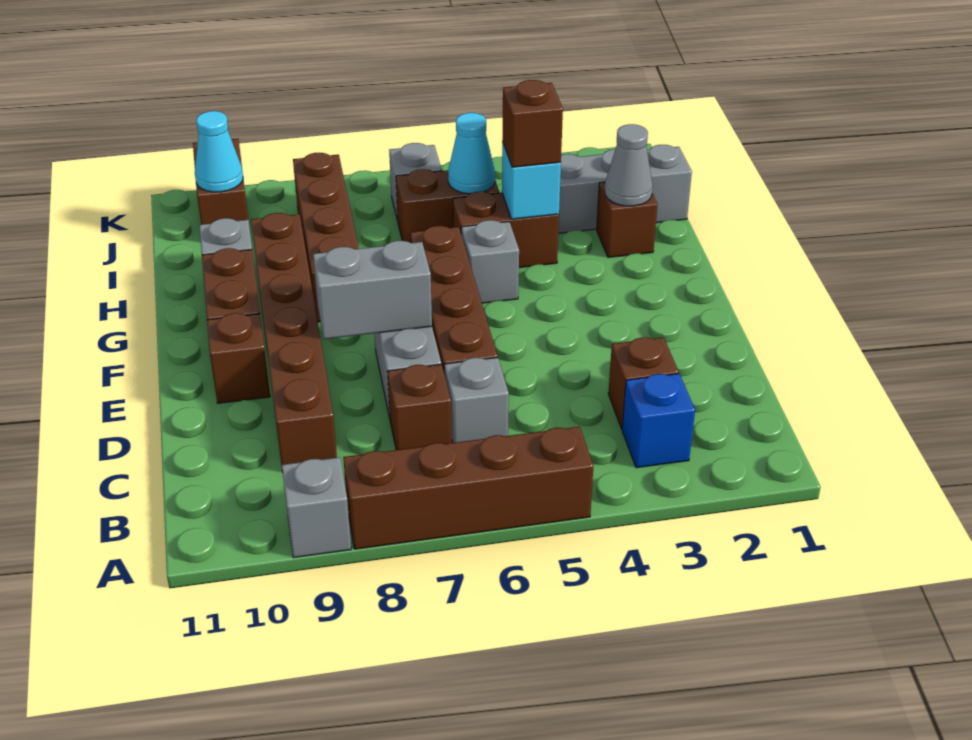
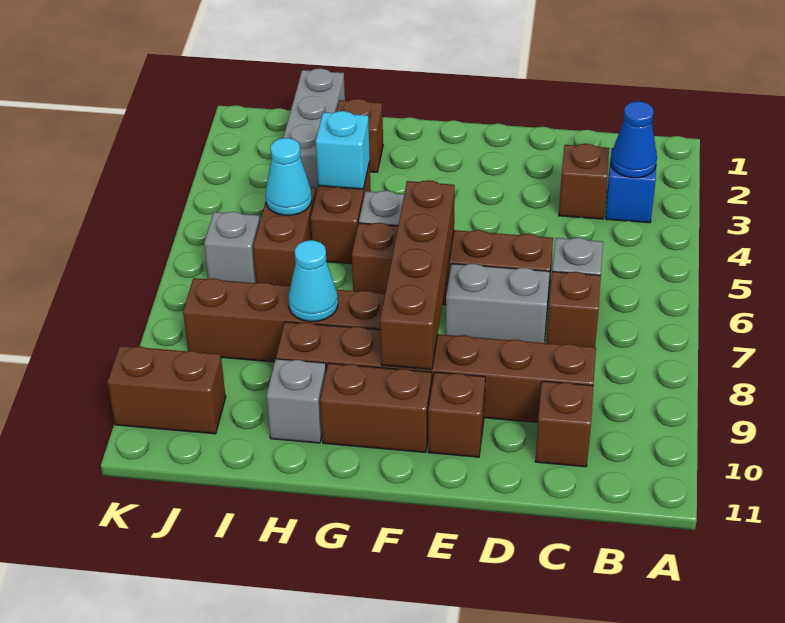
brown brick A5:A8 level 1 -> brown brick F6:F9 level 2
grey brick A9 level 1 -> none
none -> blue cone B3 level 2
grey brick E7:E8 level 2 -> none
grey cone H2 level 2 -> none
brown brick H4 level 3 -> brown brick C10 level 1
cyan cone J10 level 2 -> cyan cone H8 level 2

